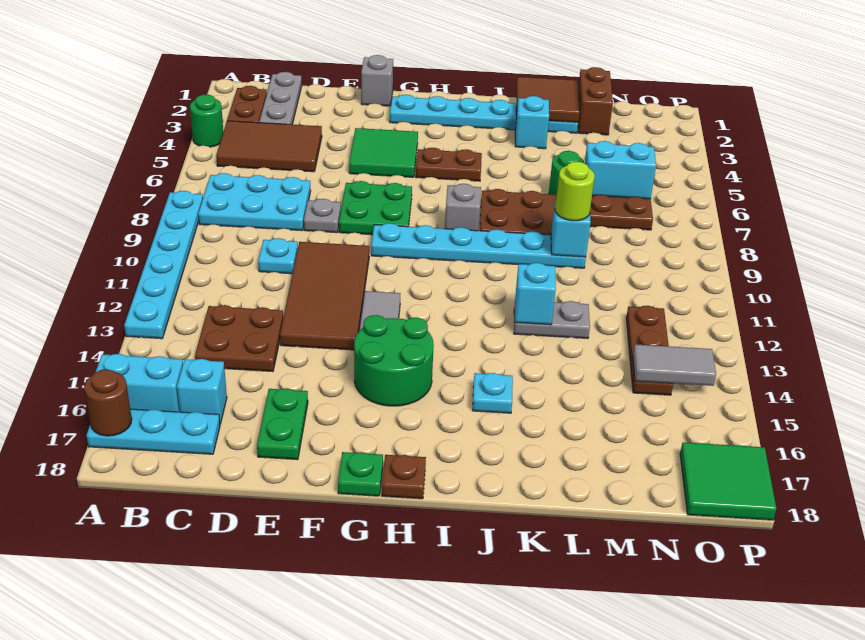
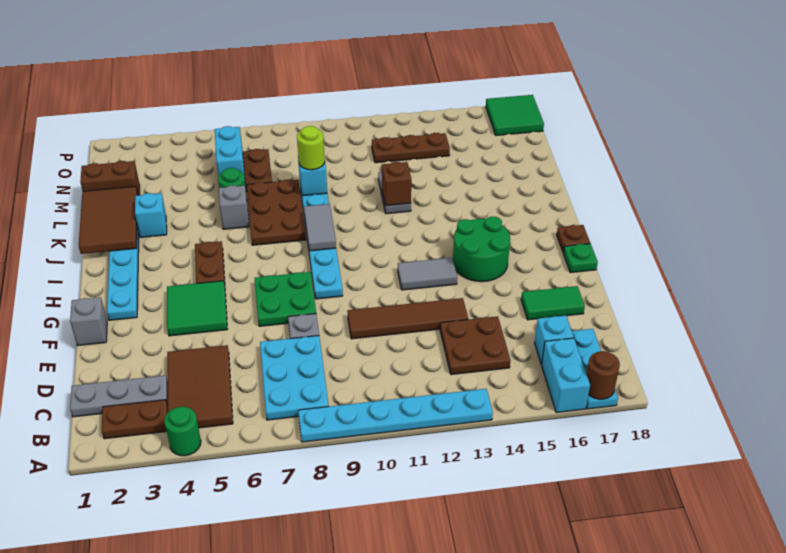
cyan plate D10 level 1 -> none
brown tile E10:F13 level 1 -> brown tile E10:E13 level 1
green plate E16:E17 level 1 -> green tile E16:E17 level 1
grey brick I8 level 1 -> grey brick K6 level 1
cyan plate J15 level 1 -> none
brown tile K1:L2 level 2 -> brown tile J1:L2 level 2
cyan brick K12 level 2 -> brown brick K12 level 2
grey tile N14:O14 level 2 -> grey tile I9:J9 level 2

